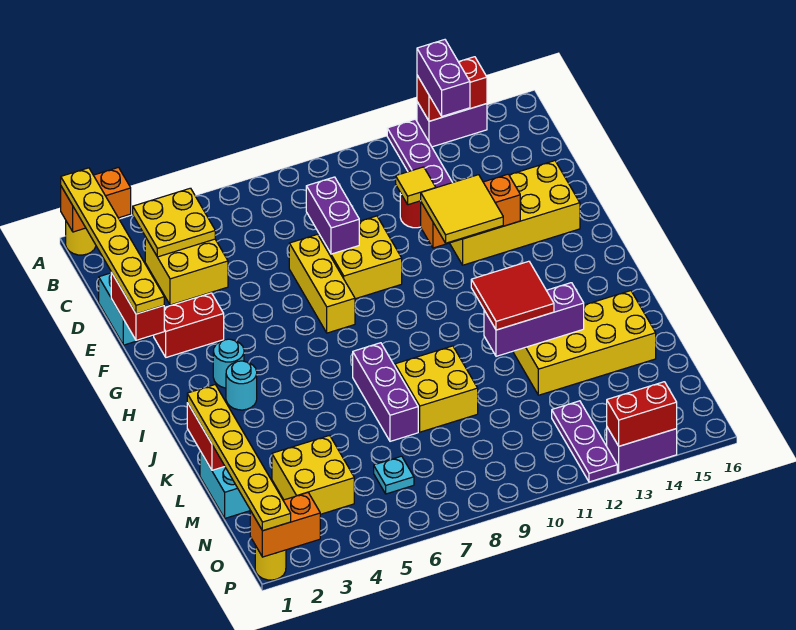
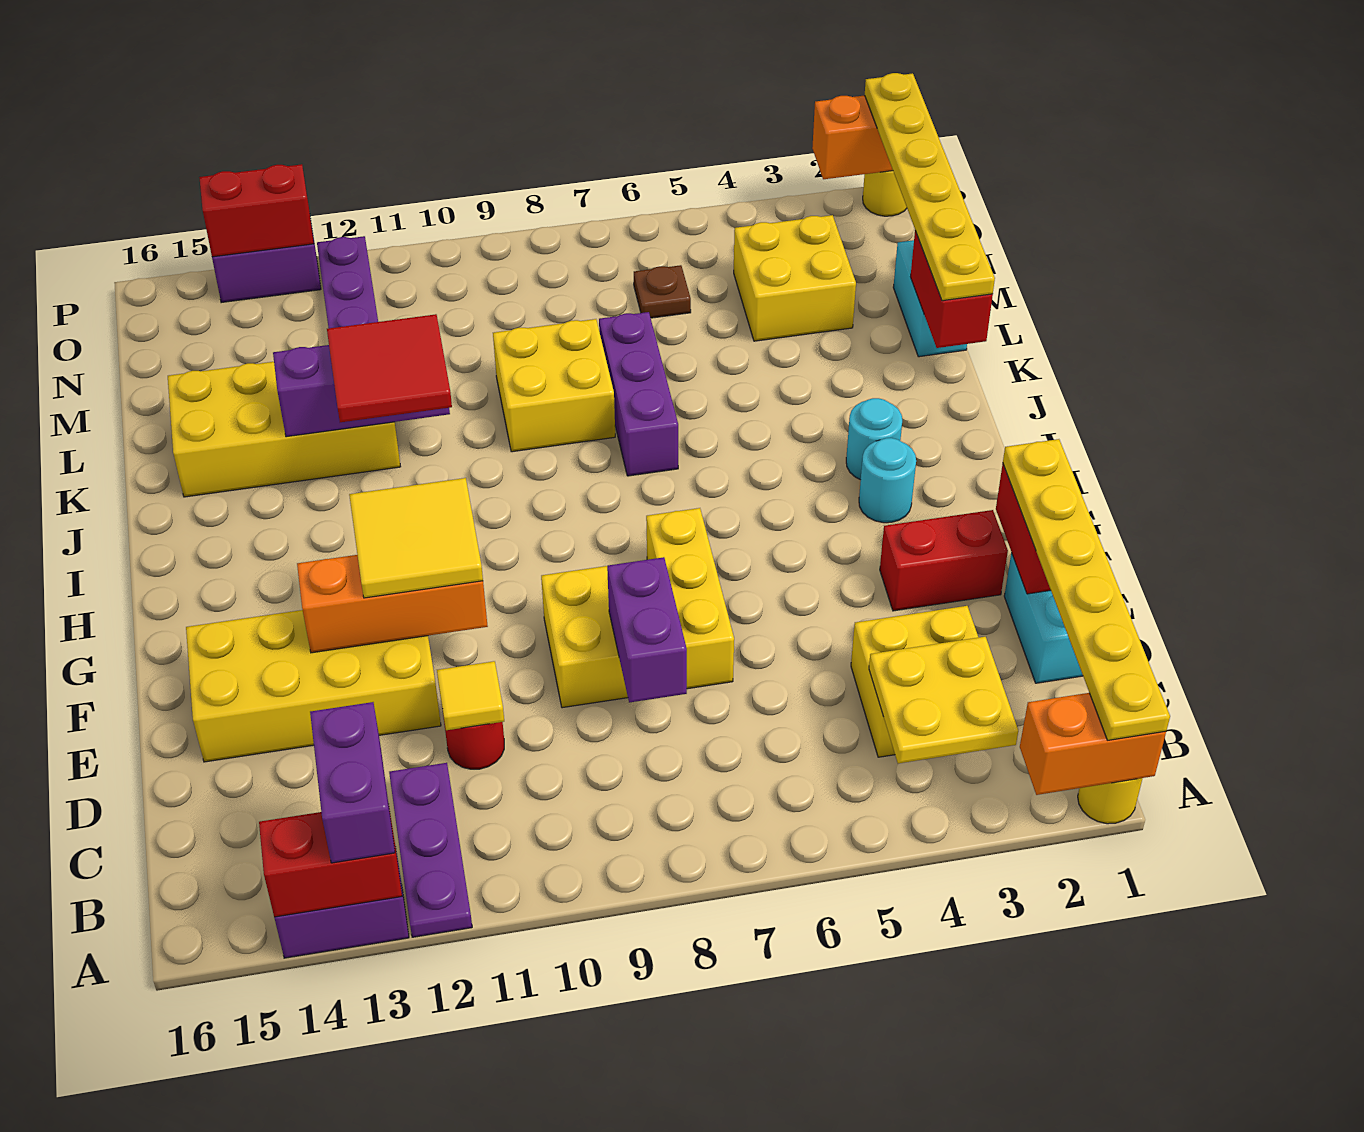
cyan plate N6 level 1 -> brown plate N6 level 1

